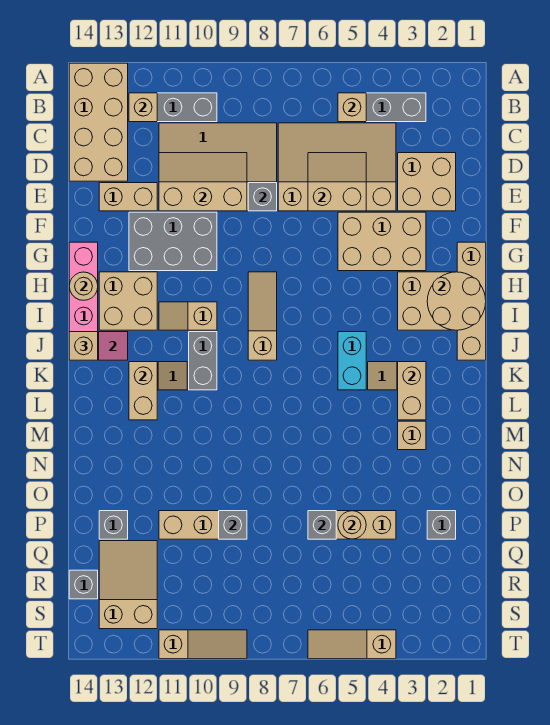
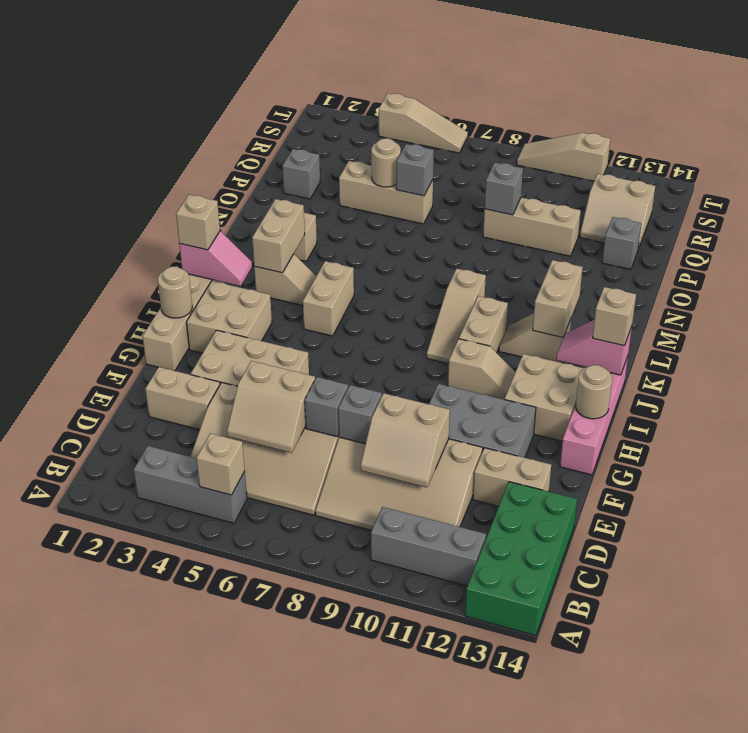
tan brick A13:D14 level 1 -> green brick A13:D14 level 1
tan brick B12 level 2 -> tan brick J1 level 3
tan brick D2:E3 level 1 -> tan brick E2:E3 level 1
tan slope D9:E11 level 2 top E -> tan slope D9:E10 level 2 top E
tan round brick H1:I2 level 2 -> tan round brick H1 level 2
tan slope H8:J8 level 1 top J -> tan slope J9:L9 level 1 top L
none -> pink slope J1:J2 level 2 top 1
cyan brick J5:K5 level 1 -> tan brick J5:K5 level 1
grey brick J10:K10 level 1 -> tan brick J10:K10 level 1
tan slope Q12:S13 level 1 top S -> tan slope Q12:R13 level 1 top R
grey brick R14 level 1 -> grey brick E7 level 2

